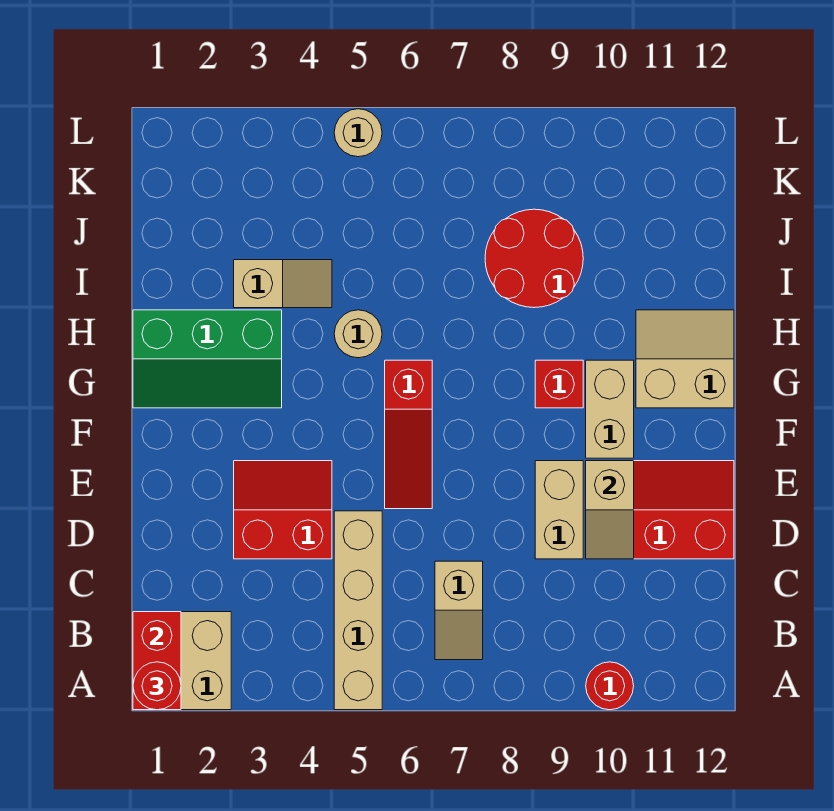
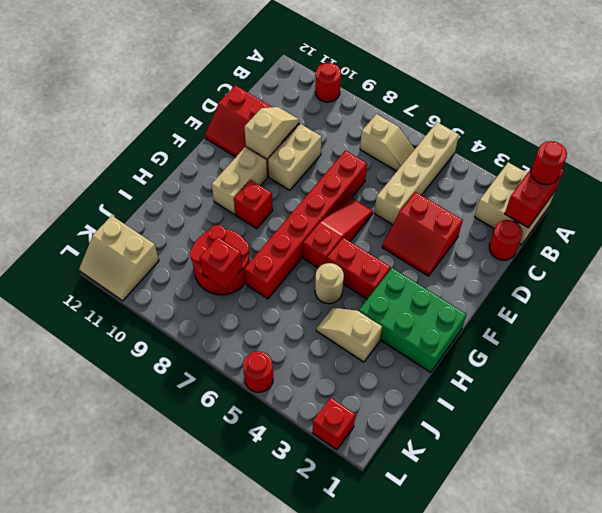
tan slope B7:C7 level 1 top C -> tan slope B6:B7 level 1 top 7
none -> red round brick C1 level 1
none -> red brick D7:I7 level 1
green slope G1:H3 level 1 top H -> green brick G1:H3 level 1
none -> red brick G4:G5 level 1
tan slope G11:H12 level 1 top G -> tan slope K11:L12 level 1 top K
none -> red brick J8 level 2
none -> red brick L2 level 1
tan round brick L5 level 1 -> red round brick L5 level 1

